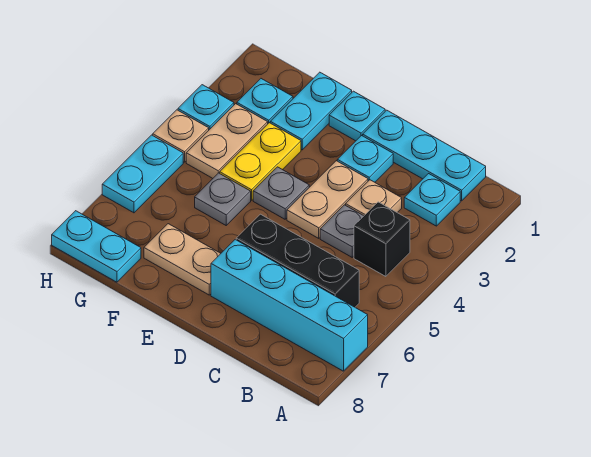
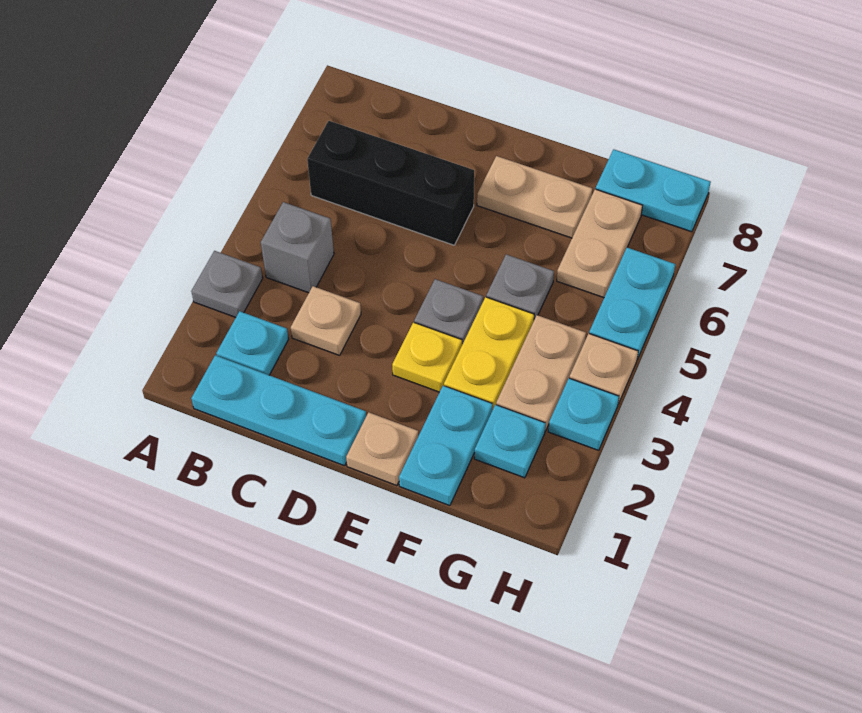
cyan brick A7:D7 level 1 -> none
black brick B4 level 1 -> grey brick B4 level 1
grey plate C4 level 1 -> grey plate A3 level 1
cyan plate D2 level 1 -> none
tan plate D3:D4 level 1 -> tan plate G6:G7 level 1
cyan plate E1 level 1 -> tan plate E1 level 1
none -> yellow plate E3 level 1

